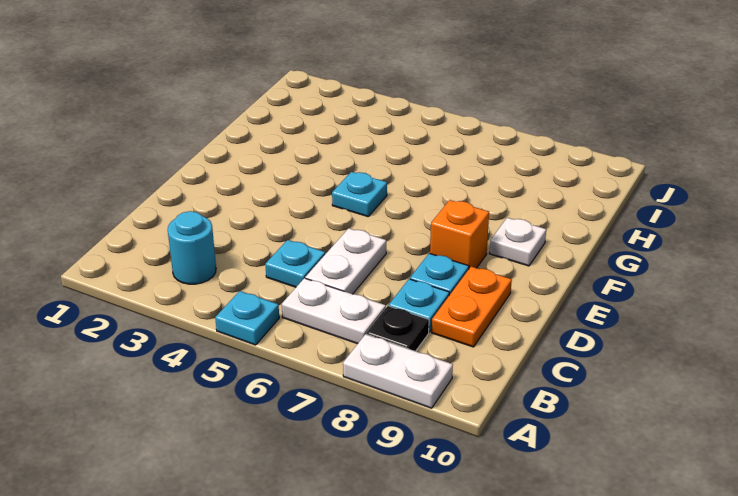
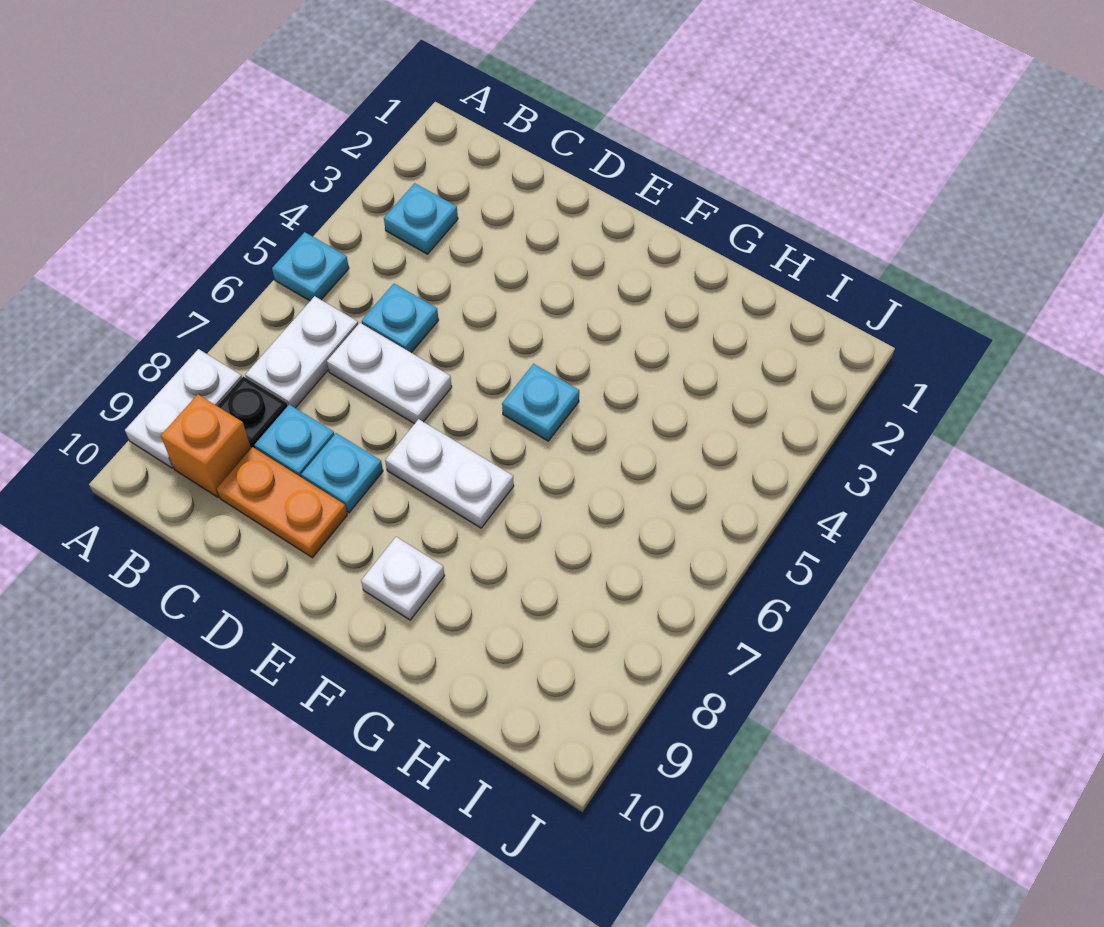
cyan round brick B3 level 1 -> cyan plate B3 level 1
none -> white plate E7:F7 level 1
orange brick E8 level 1 -> orange brick B9 level 1

